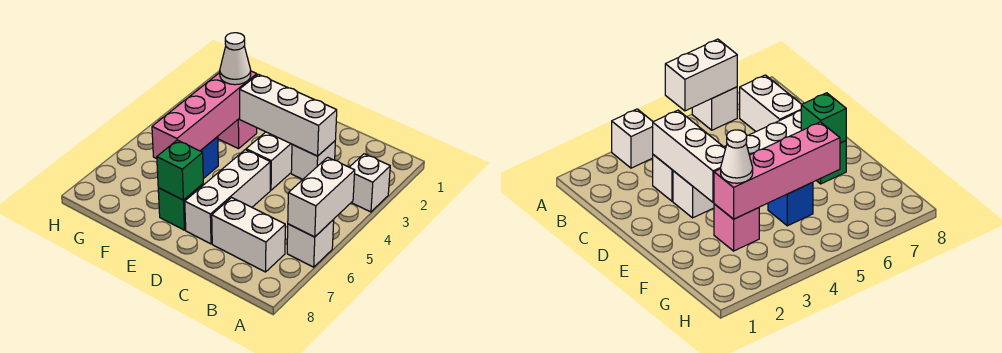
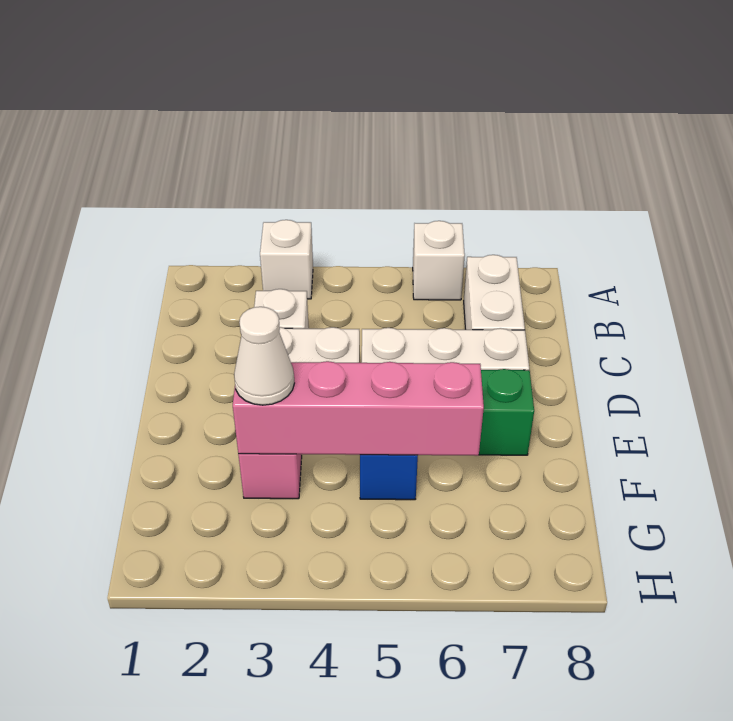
white brick A5:A6 level 2 -> none
white brick C3:E3 level 2 -> none
green brick E7 level 2 -> none

